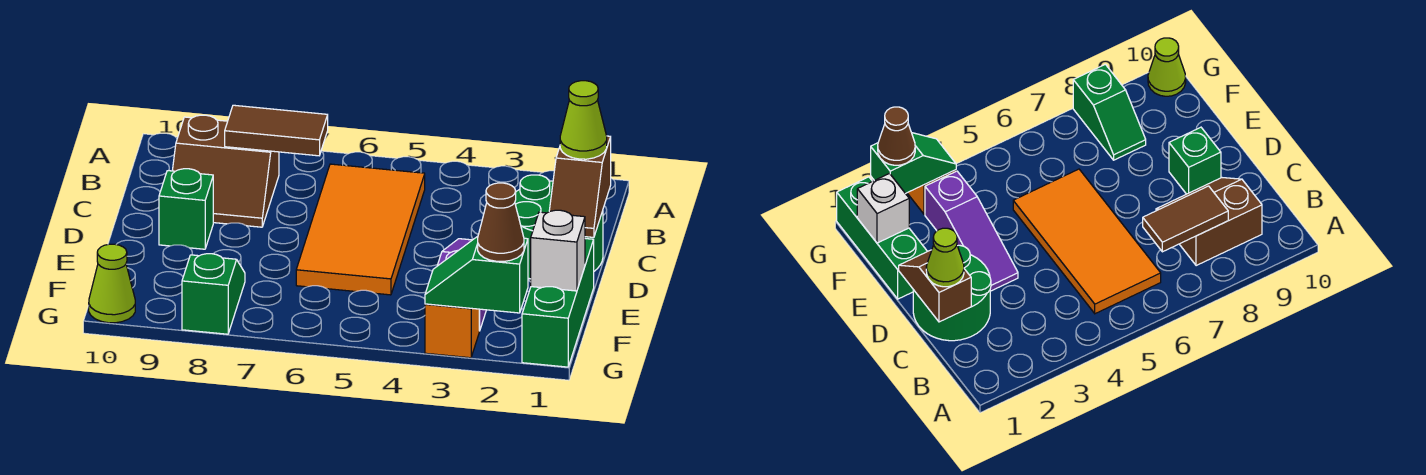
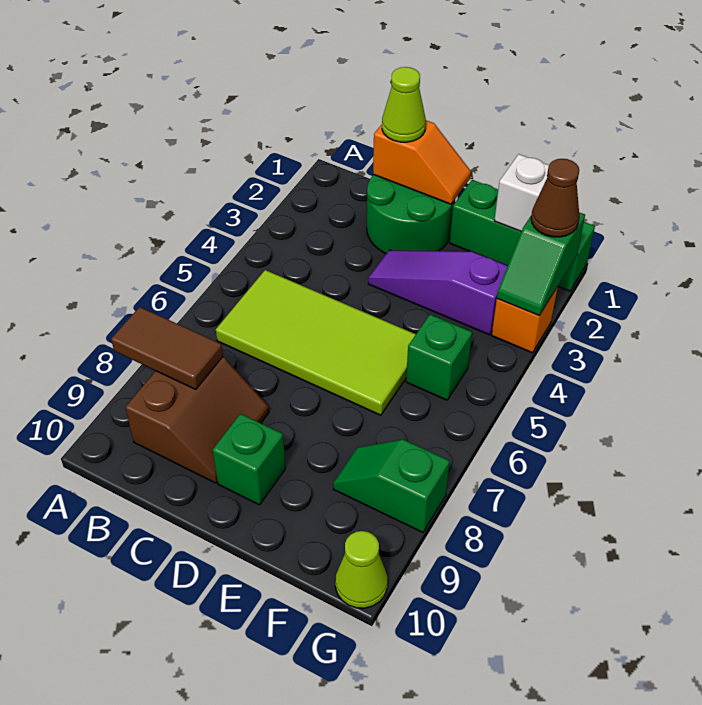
orange tile B5:E6 level 1 -> lime tile B5:E6 level 1
brown tile B7:B8 level 2 -> brown tile A8:B8 level 2
brown slope C1:D1 level 2 top C -> orange slope C1:D1 level 2 top C
none -> green brick F5 level 1

